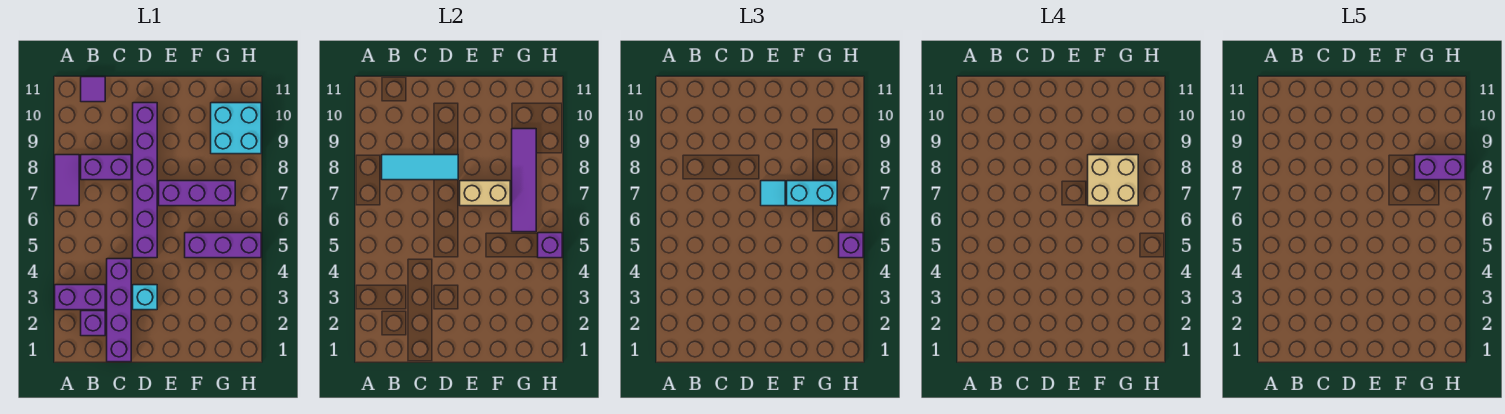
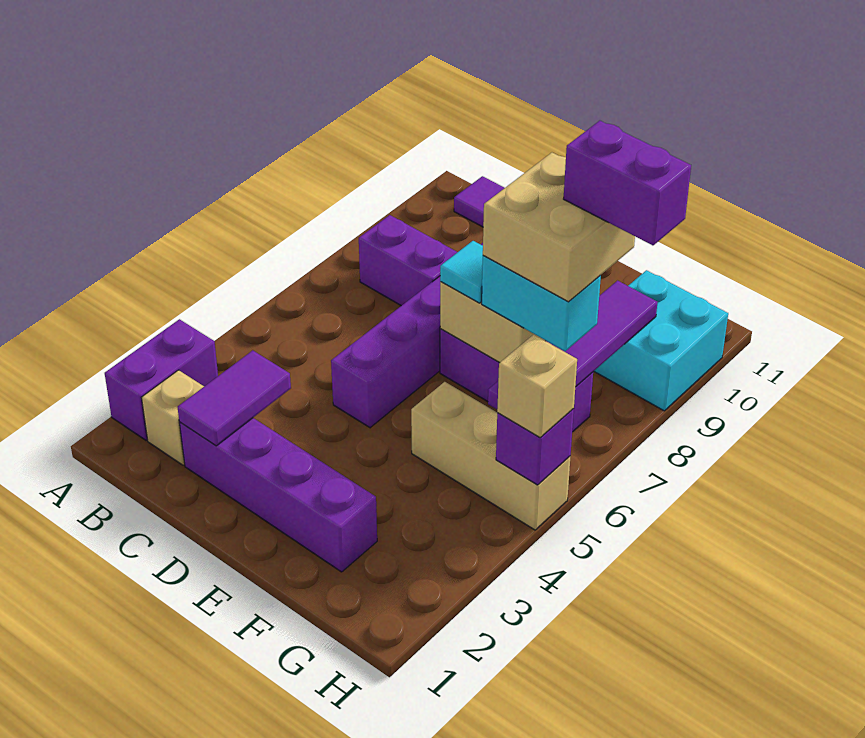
purple brick A3:B3 level 1 -> purple brick A2:A3 level 1
purple tile A7:A8 level 1 -> purple tile C2:C3 level 2
purple brick B2 level 1 -> tan brick B2 level 1
cyan tile B8:D8 level 2 -> none
purple brick C1:C4 level 1 -> purple brick C2:F2 level 1
cyan brick D3 level 1 -> none
purple brick F5:H5 level 1 -> tan brick F5:H5 level 1
purple brick H5 level 3 -> tan brick H5 level 3

